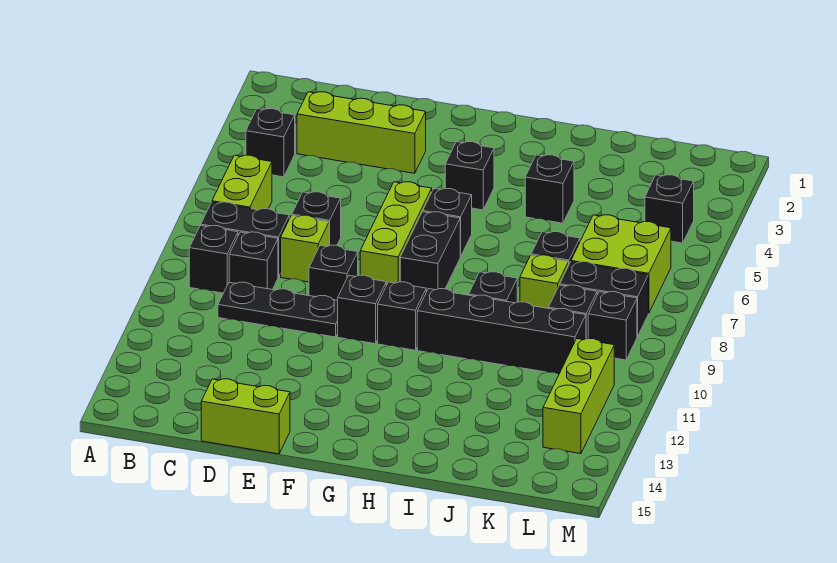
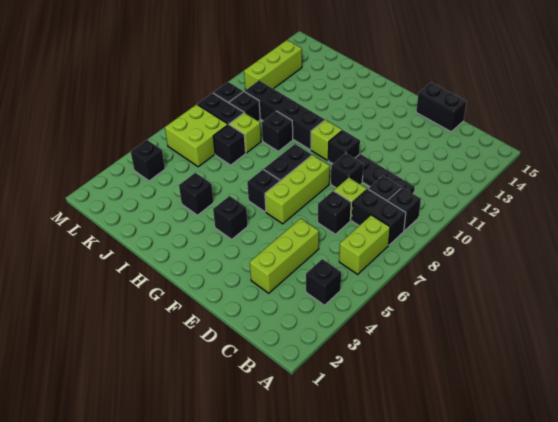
lime brick C3:E3 level 1 -> lime brick D3:D5 level 1
lime brick D15:E15 level 1 -> black brick D15:E15 level 1
black brick G10 level 1 -> lime brick G10 level 1

